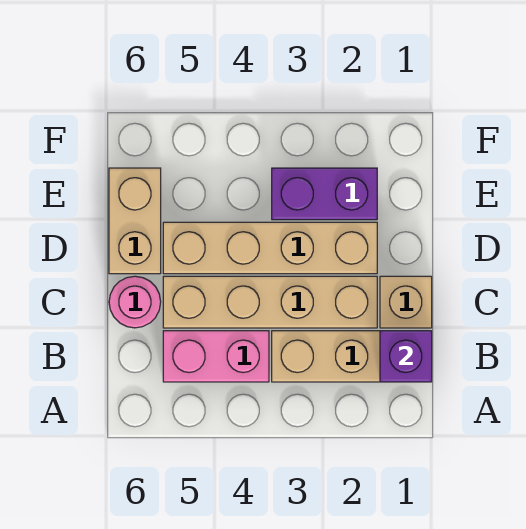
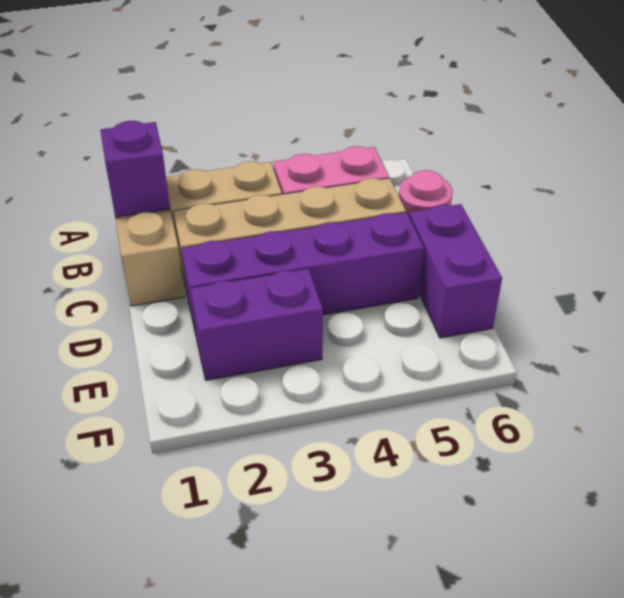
tan brick D2:D5 level 1 -> purple brick D2:D5 level 1
tan brick D6:E6 level 1 -> purple brick D6:E6 level 1

